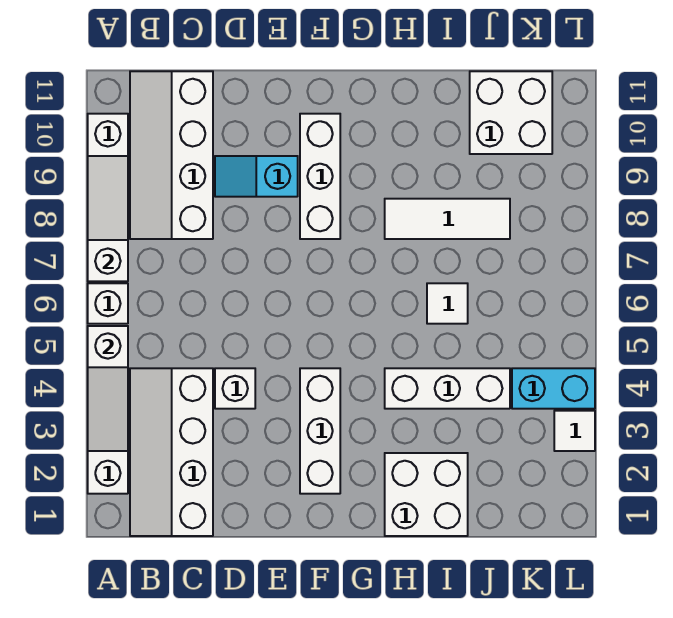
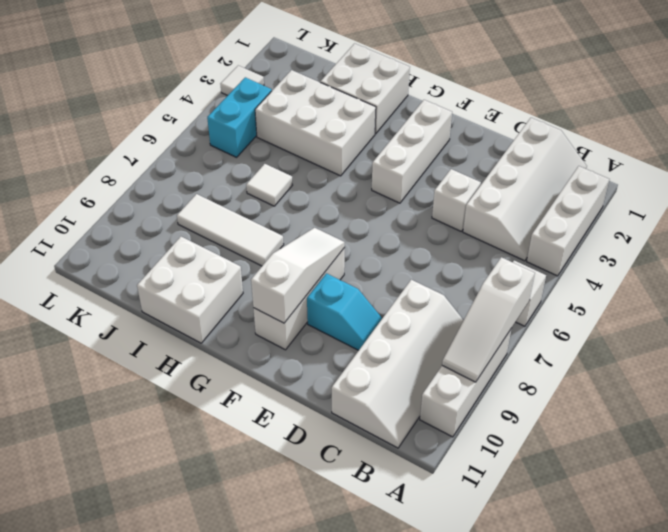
white slope A3:A5 level 2 top 5 -> white slope F8:F10 level 2 top 10
white brick H4:J4 level 1 -> white brick H3:J4 level 1
white brick J10:K11 level 1 -> white brick H10:I11 level 1
cyan brick K4:L4 level 1 -> cyan brick K4:K5 level 1

